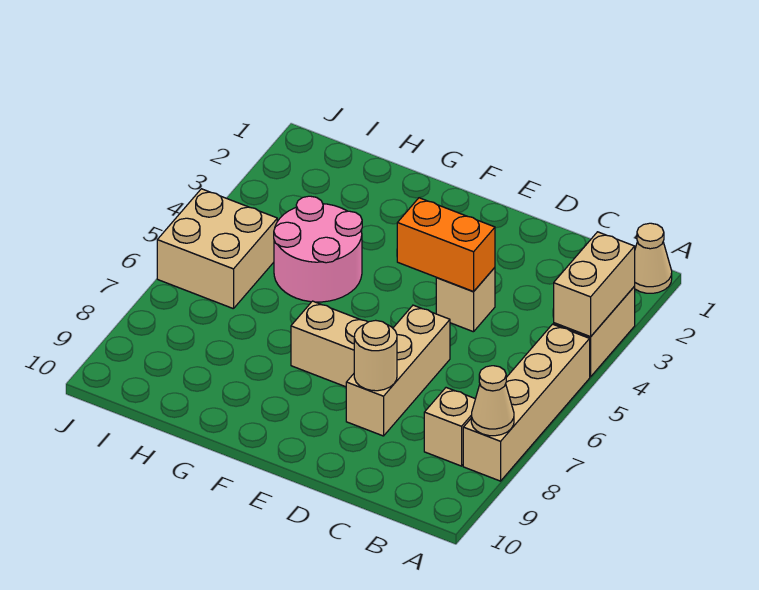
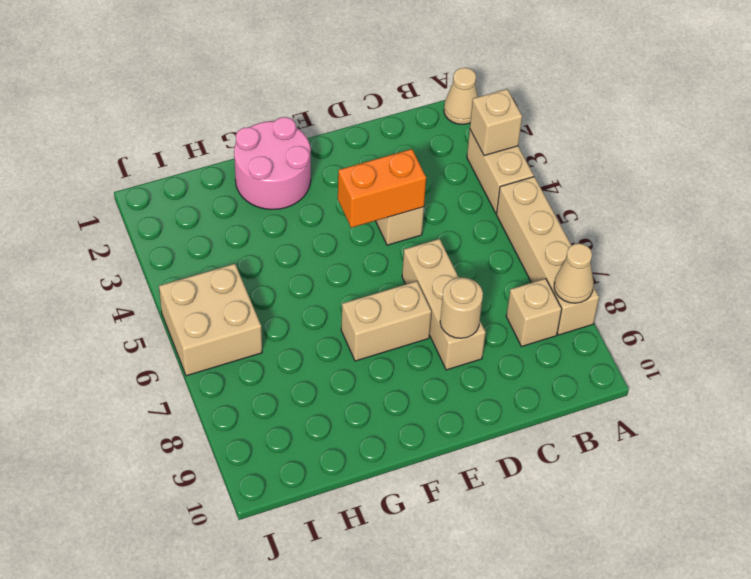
tan brick A3:A4 level 2 -> tan brick A3 level 2
pink round brick G4:H5 level 1 -> pink round brick F1:G2 level 1

